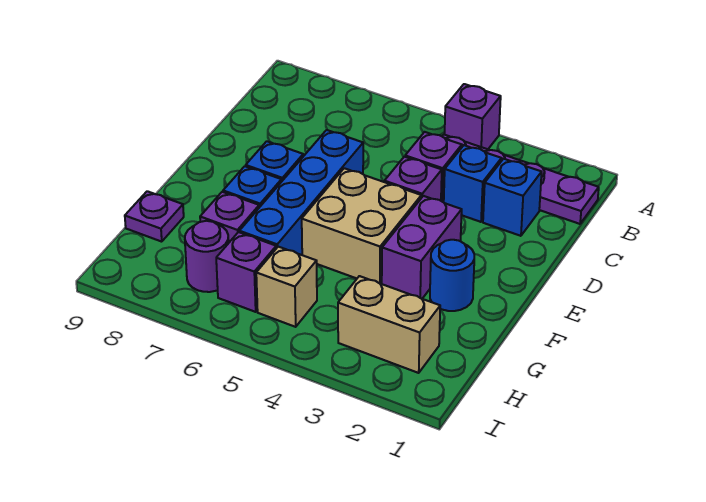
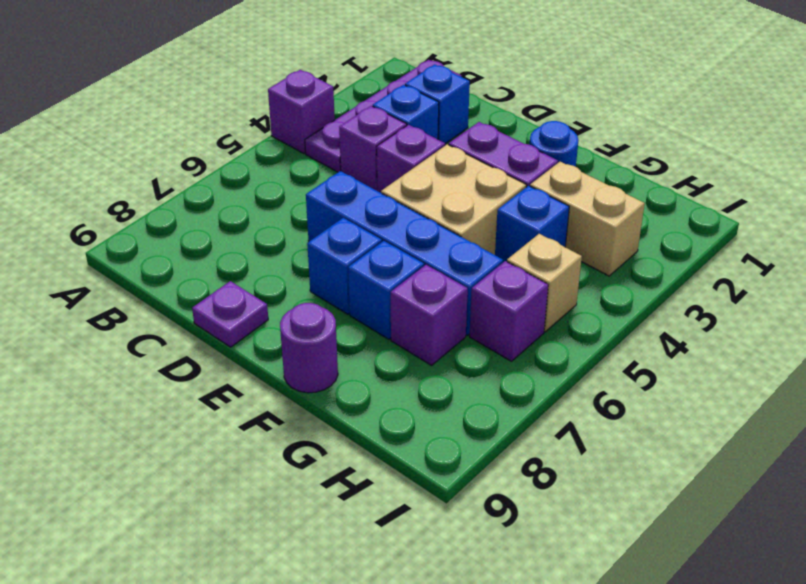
none -> blue brick G4 level 1
purple plate G9 level 1 -> purple plate D9 level 1
tan brick H2:H3 level 1 -> tan brick G3:H3 level 1
purple round brick H7 level 1 -> purple round brick F9 level 1

